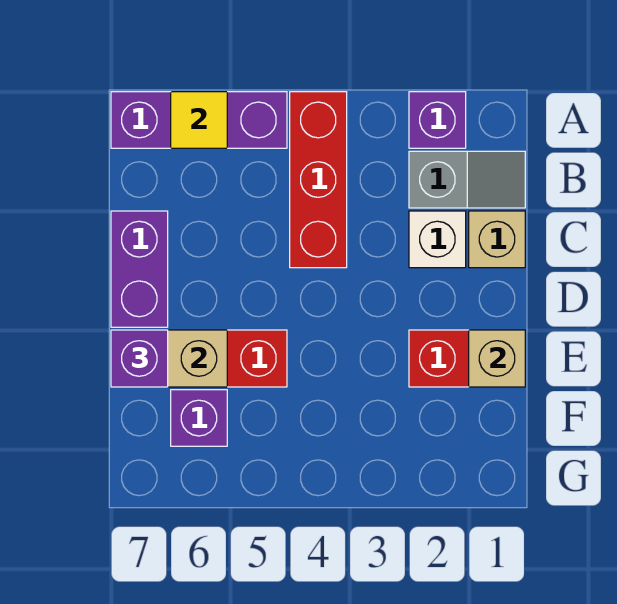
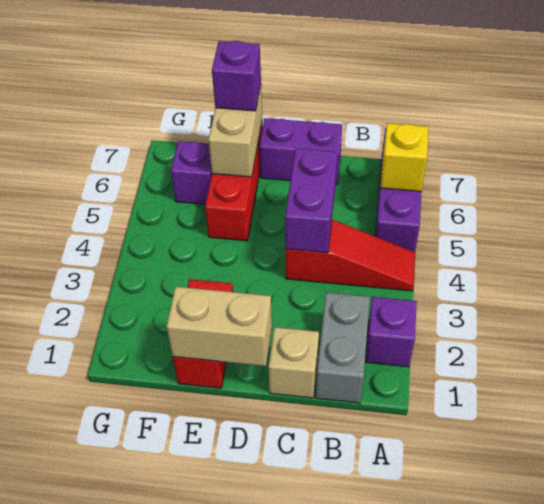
red brick A4:C4 level 1 -> red slope A4:C4 level 1 top C
yellow tile A6 level 2 -> yellow brick A6 level 2
grey slope B1:B2 level 1 top 2 -> grey brick B1:B2 level 1
white brick C2 level 1 -> none
none -> purple brick C4:C5 level 2
tan brick E1 level 2 -> tan brick D1:E1 level 2

